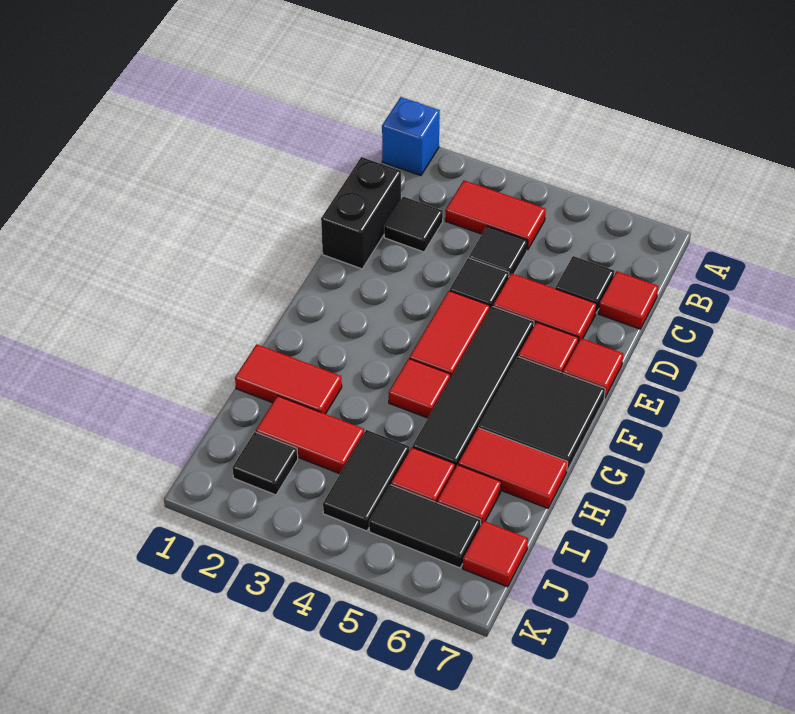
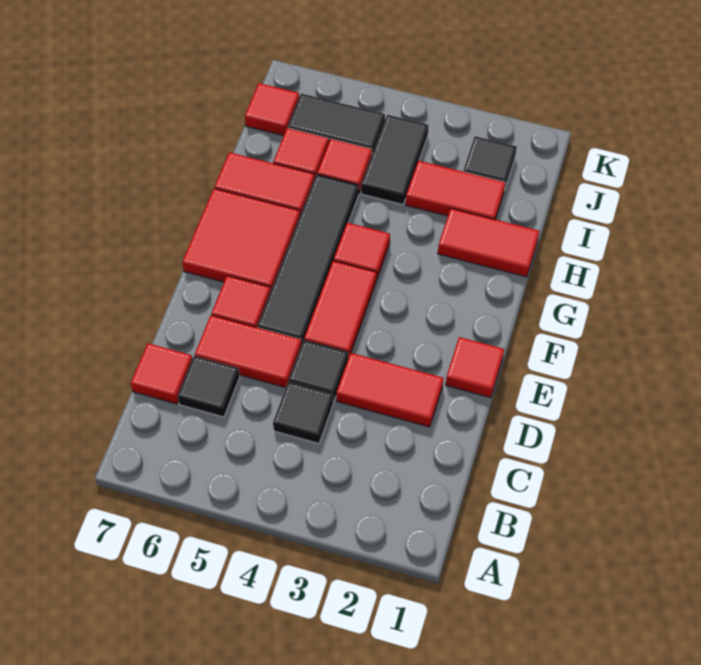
blue brick A1 level 1 -> none
red tile B3:B4 level 1 -> red tile D2:D3 level 1
black brick C1:D1 level 1 -> none
black tile C2 level 1 -> none
red tile E7 level 1 -> red tile E1 level 1
black tile F6:G7 level 1 -> red tile F6:G7 level 1

